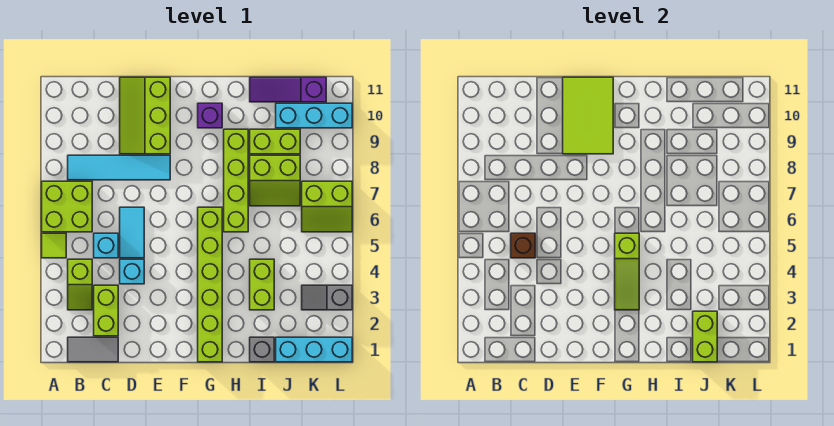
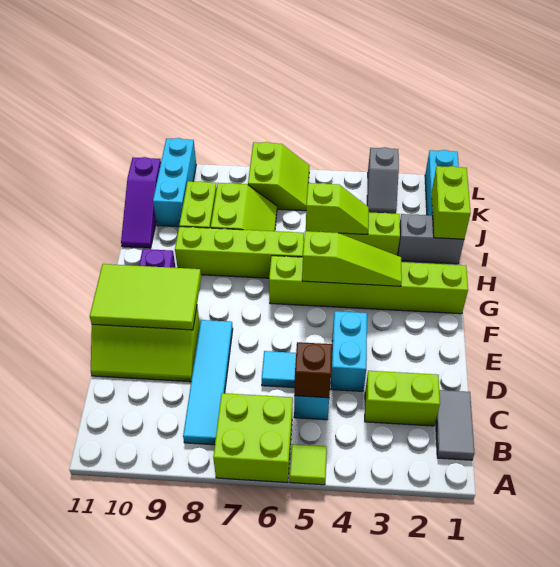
lime slope B3:B4 level 1 top 4 -> lime slope I4:I5 level 2 top 5
cyan brick D4 level 1 -> cyan brick D4:E4 level 1
grey brick I1 level 1 -> grey brick I1:I2 level 1
lime brick J1:J2 level 2 -> lime brick I1:J1 level 2

